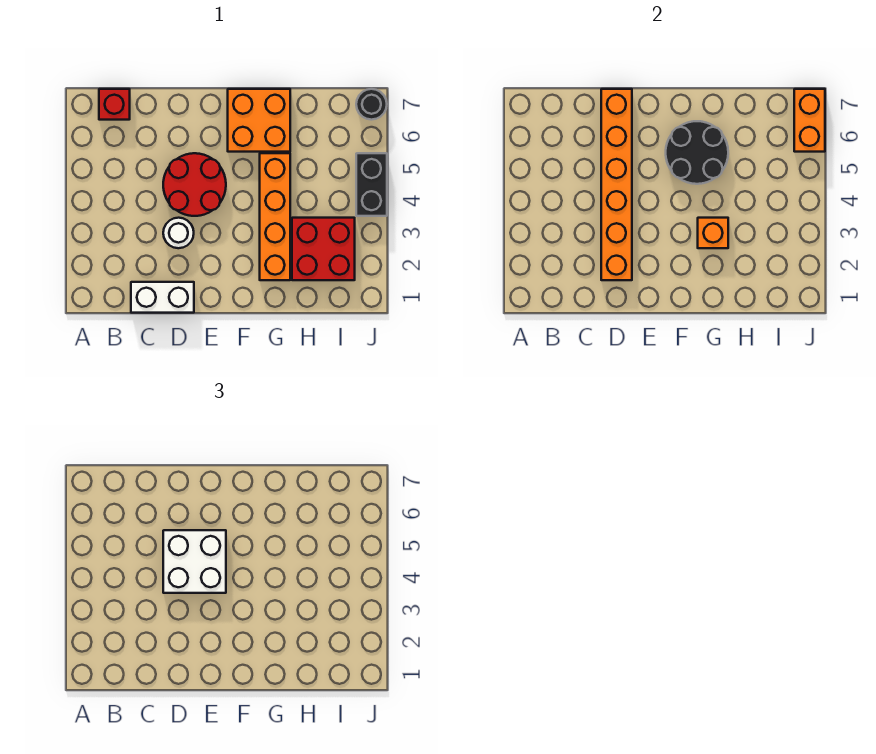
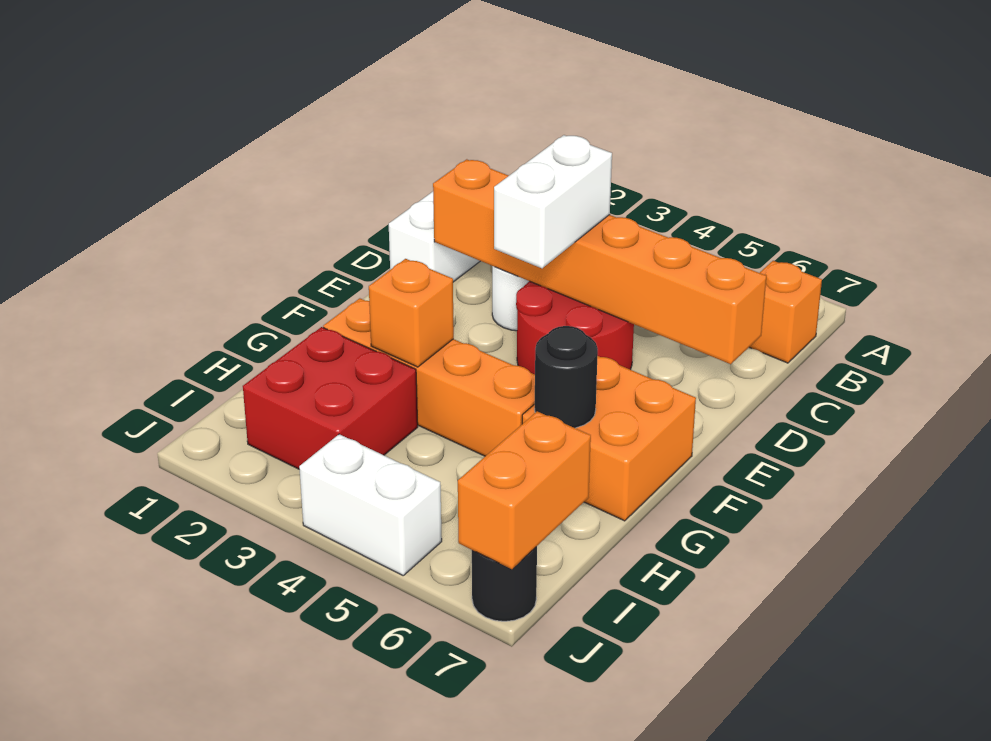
red brick B7 level 1 -> orange brick B7 level 1
white brick D4:E5 level 3 -> white brick D4:E4 level 3
black round brick F5:G6 level 2 -> black round brick G6 level 2
black brick J4:J5 level 1 -> white brick J4:J5 level 1
orange brick J6:J7 level 2 -> orange brick I7:J7 level 2

